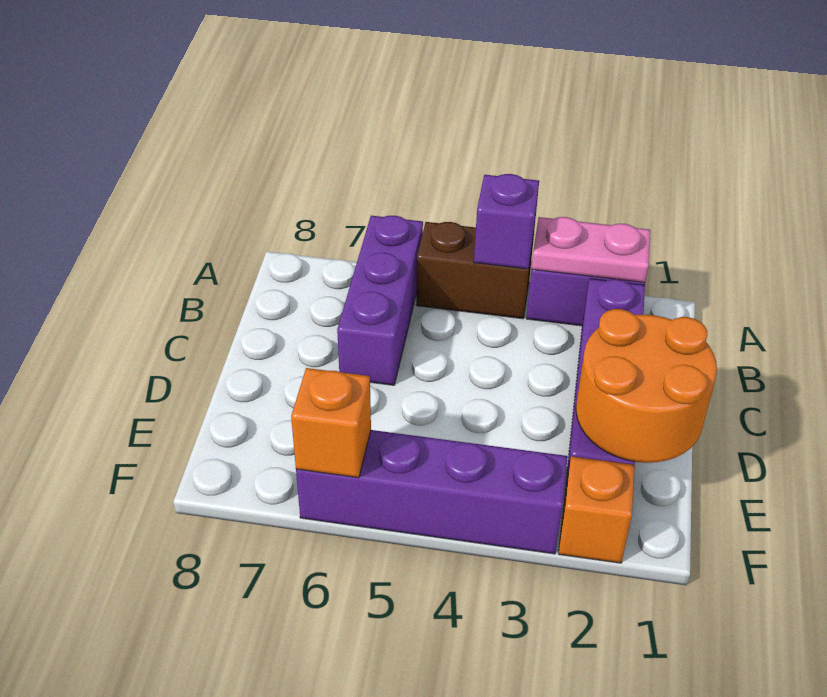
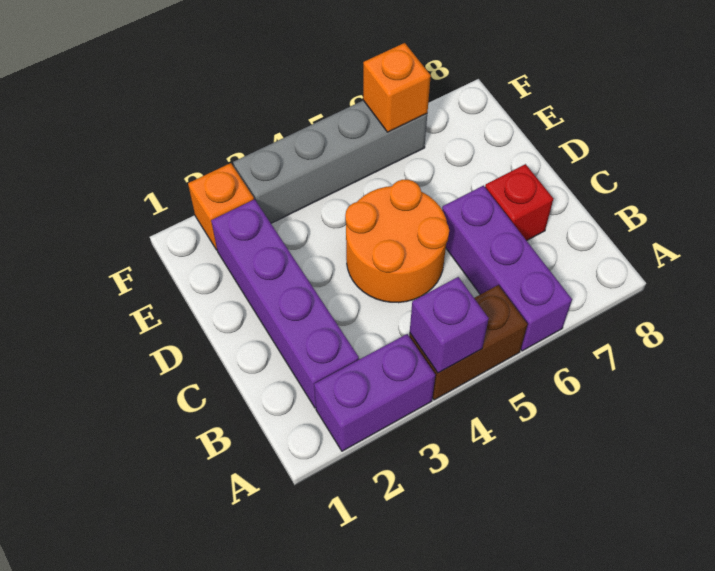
pink plate A2:A3 level 2 -> none
none -> red brick C7 level 1
orange round brick D1:E2 level 2 -> orange round brick C4:D5 level 1
purple brick F3:F6 level 1 -> grey brick F3:F6 level 1

